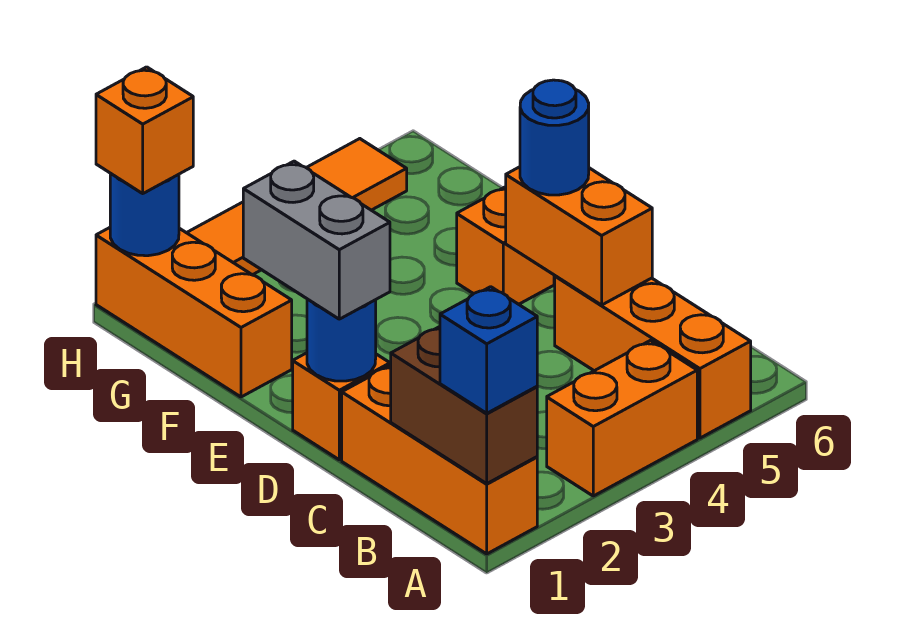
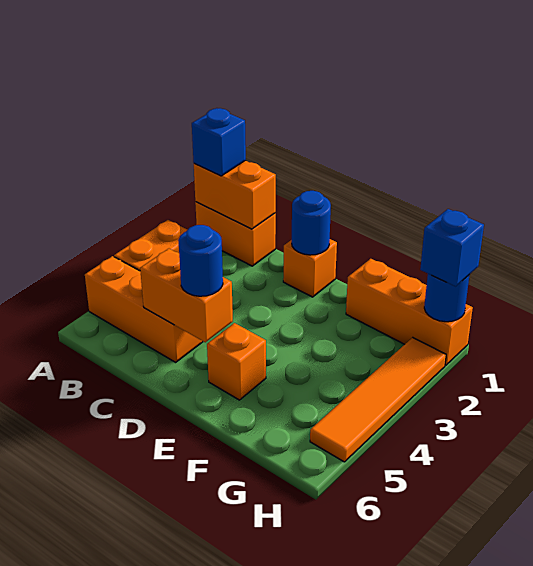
orange brick A1:C1 level 1 -> orange brick A1:B1 level 1
brown brick A1:B1 level 2 -> orange brick A1:B1 level 2
grey brick D1:E1 level 3 -> none
orange brick H1 level 3 -> blue brick H1 level 3

